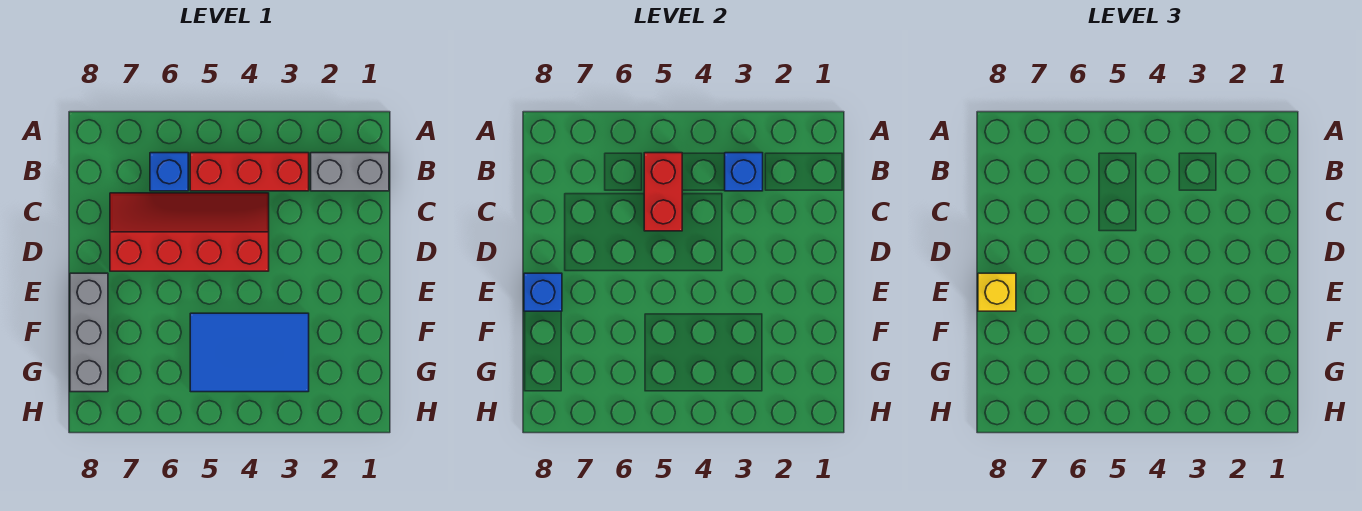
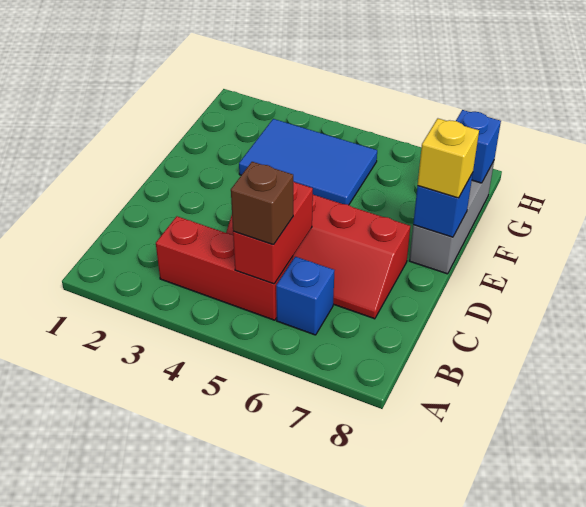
grey brick B1:B2 level 1 -> none
blue brick B3 level 2 -> blue brick G8 level 2
none -> brown brick B5 level 3

